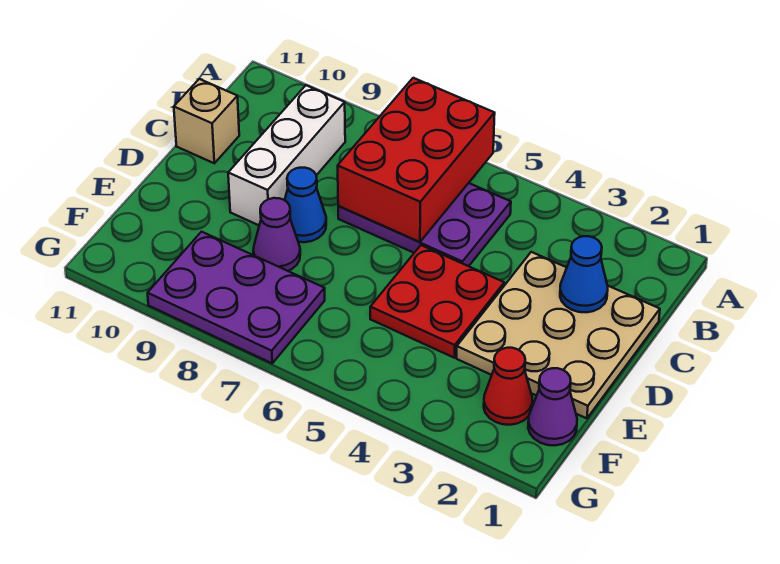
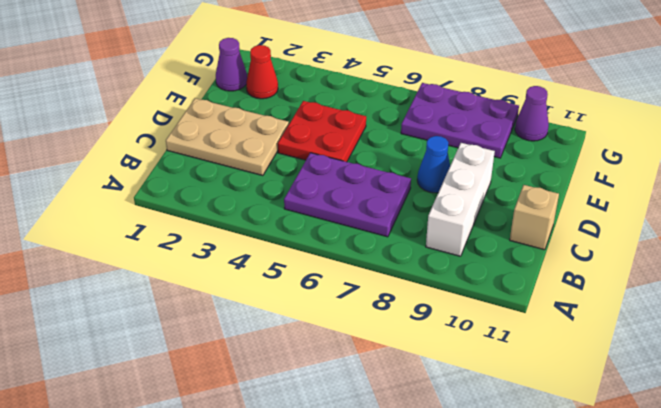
red brick A6:C7 level 2 -> none
tan plate C1:E3 level 1 -> tan plate C1:D3 level 1
blue cone C2 level 2 -> none
purple cone E8 level 1 -> purple cone G10 level 1

